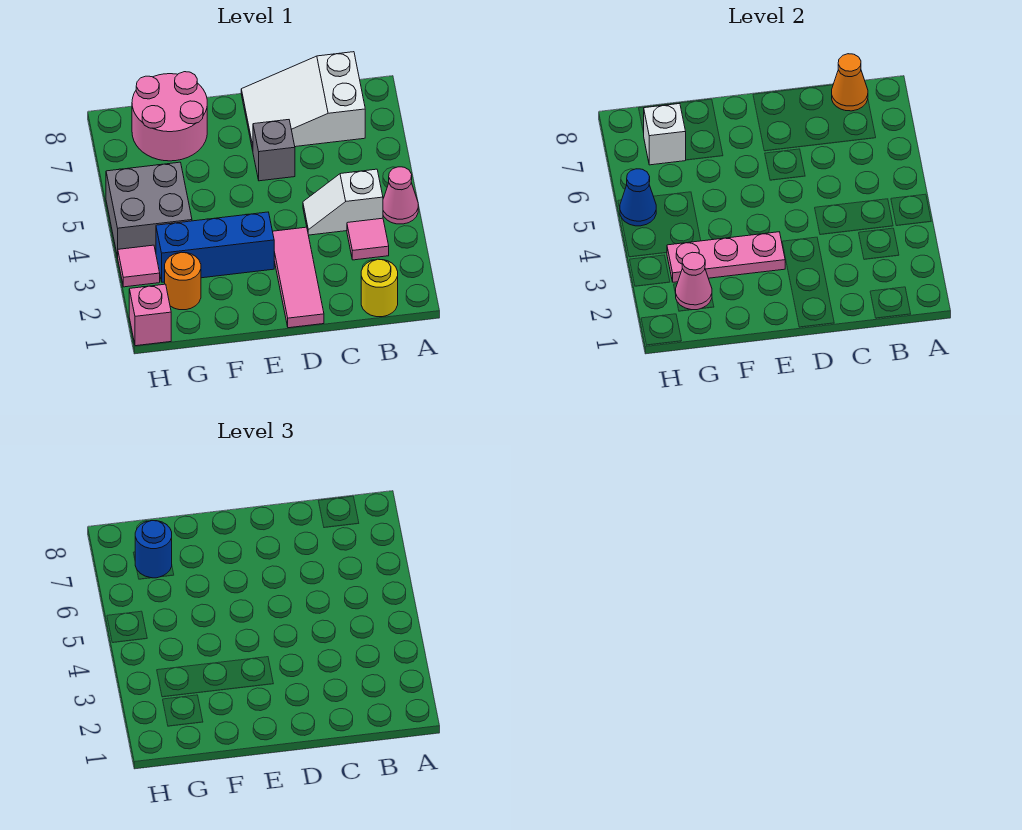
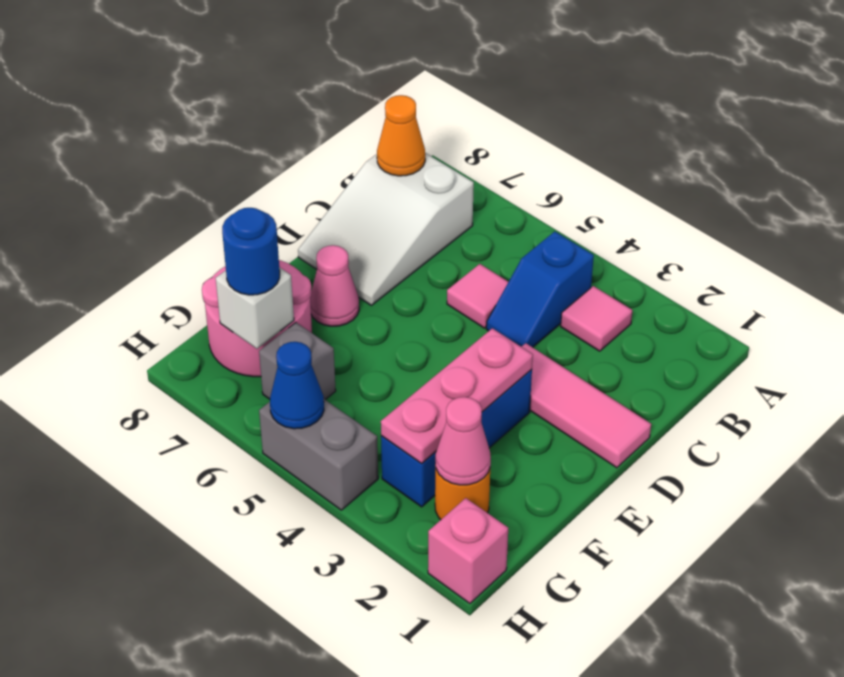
pink cone A4 level 1 -> pink cone E7 level 1
yellow round brick B1 level 1 -> none
white slope B4:C4 level 1 top B -> blue slope B4:C4 level 1 top B
grey brick D6 level 1 -> grey brick G6 level 1
grey brick G4:H5 level 1 -> grey brick H4:H5 level 1
pink tile H3 level 1 -> pink tile C5 level 1

